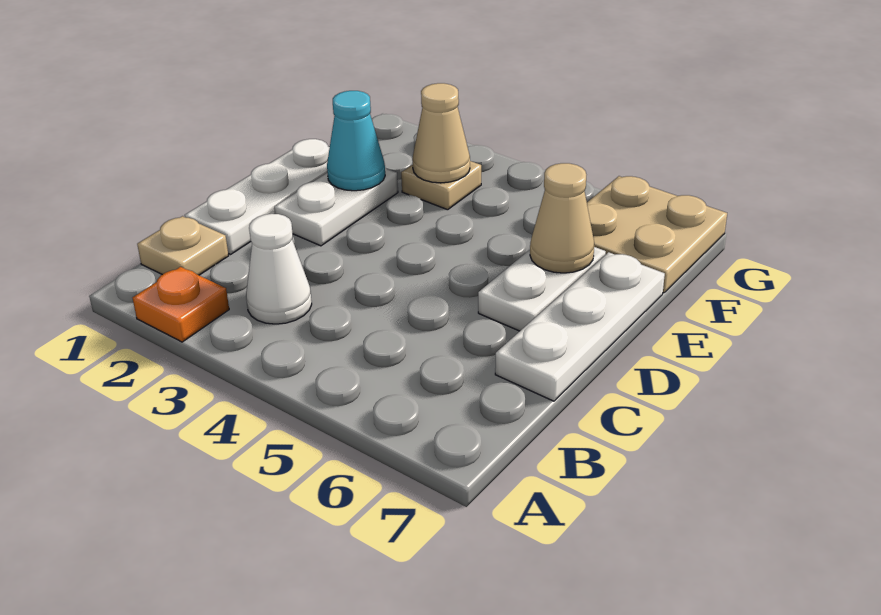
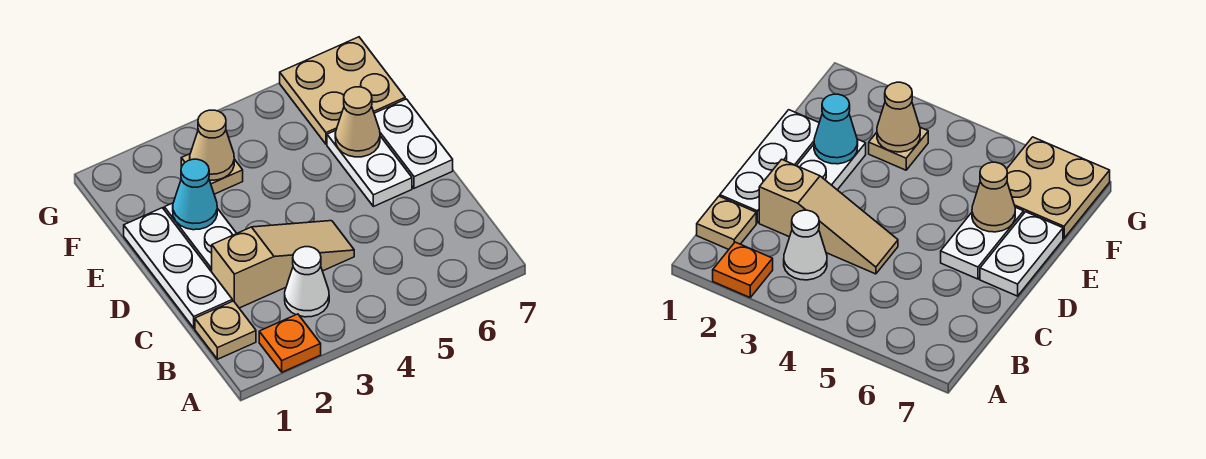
none -> tan slope C2:C4 level 1 top 2
white plate C7:E7 level 1 -> white plate D7:E7 level 1

